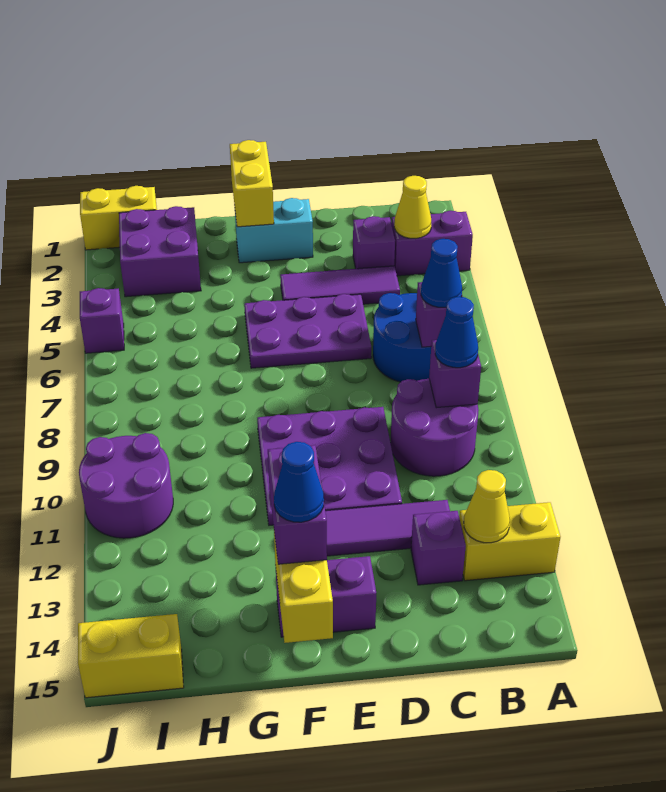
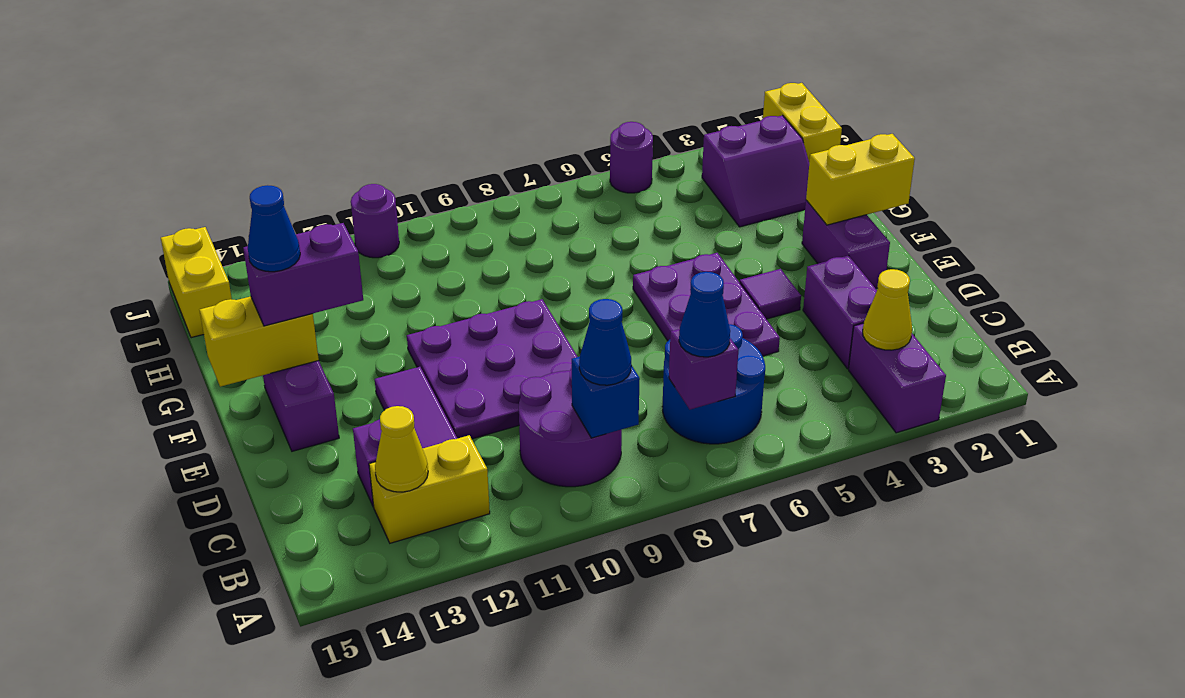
yellow brick A13:B13 level 1 -> yellow brick B12:B13 level 1
purple brick B9 level 2 -> blue brick B9 level 2
purple brick C3 level 1 -> purple brick C3:D3 level 1
purple tile C4:E4 level 1 -> purple tile E4 level 1
cyan brick E2:F2 level 1 -> purple brick E2:F2 level 1
purple brick H2:I3 level 1 -> purple slope H2:I3 level 1 top I
purple round brick I10:J11 level 1 -> purple round brick J11 level 1
purple brick J5 level 1 -> purple round brick J5 level 1

